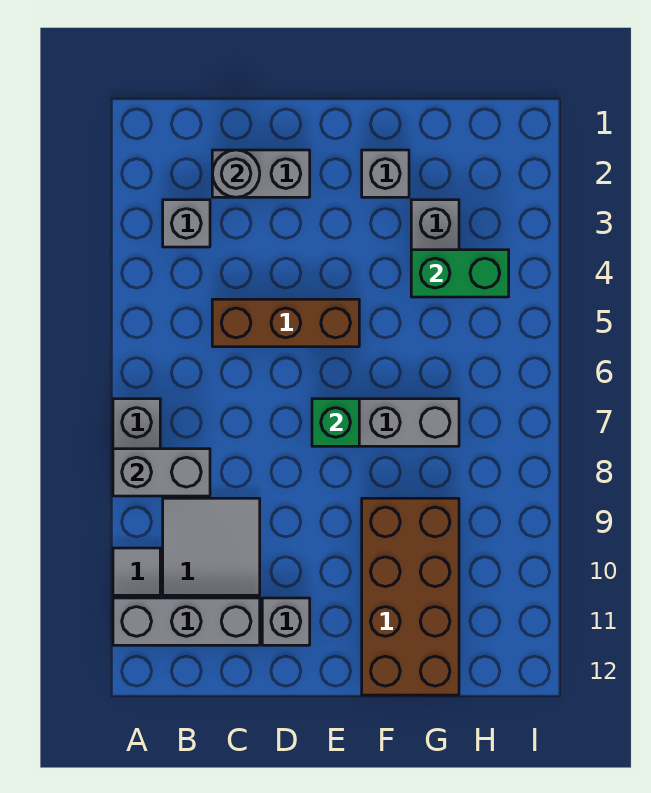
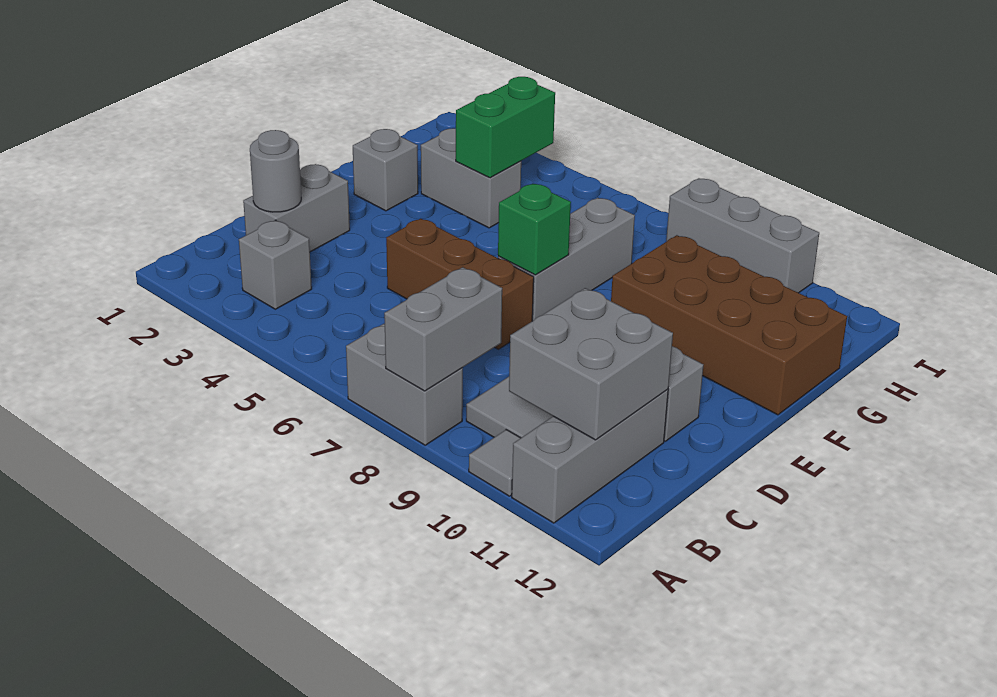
none -> grey brick B10:C11 level 2
brown brick C5:E5 level 1 -> brown brick D5:D7 level 1
none -> grey brick I8:I10 level 1

